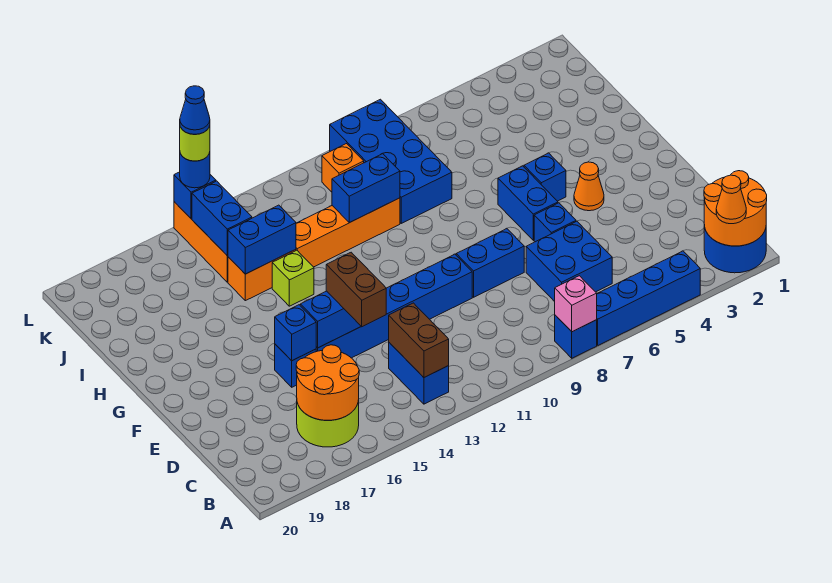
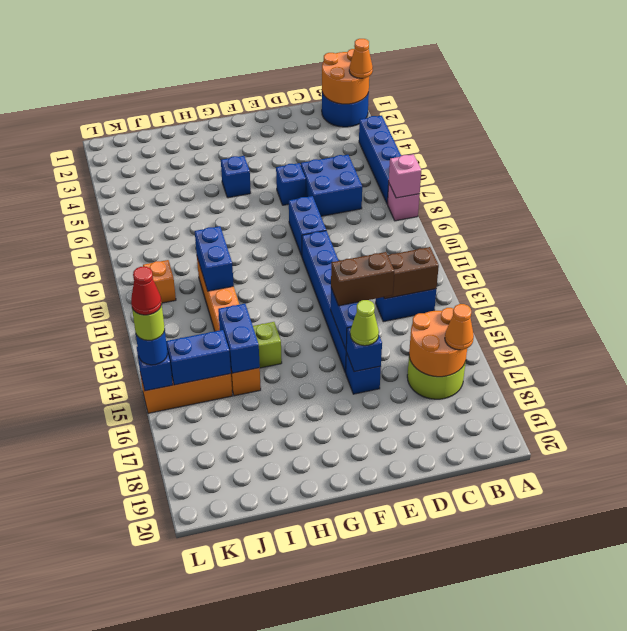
blue brick A8 level 1 -> pink brick A8 level 1
none -> lime cone E16 level 3
orange cone F4 level 1 -> orange cone B17 level 3
blue brick F6:G6 level 1 -> none
blue brick I8:L9 level 1 -> none
blue cone L15 level 5 -> red cone L15 level 5

